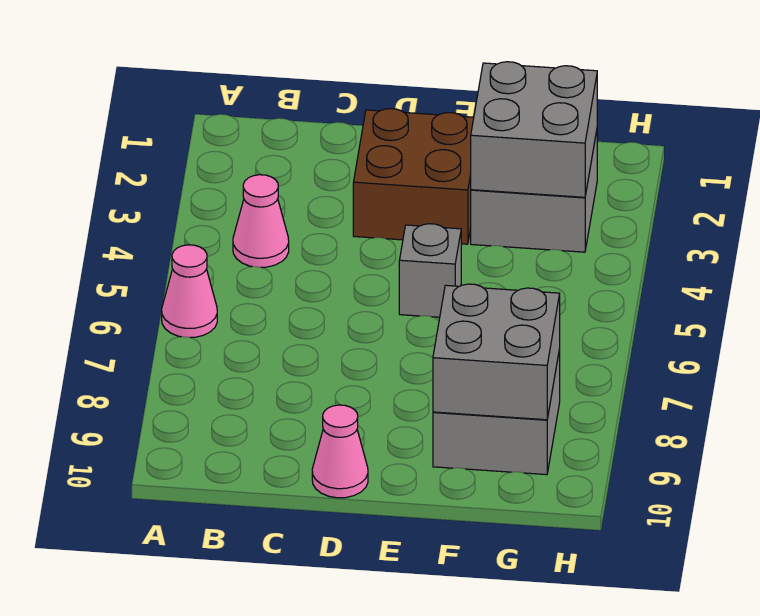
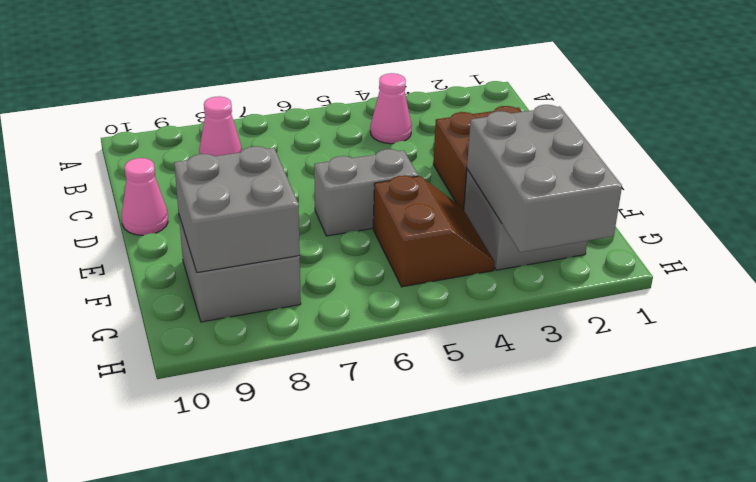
pink cone A6 level 1 -> pink cone B8 level 1
grey brick E5 level 1 -> grey brick E5:E6 level 1
grey brick F2:G3 level 2 -> grey brick F2:H3 level 2
none -> brown slope F4:G5 level 1 top 5

